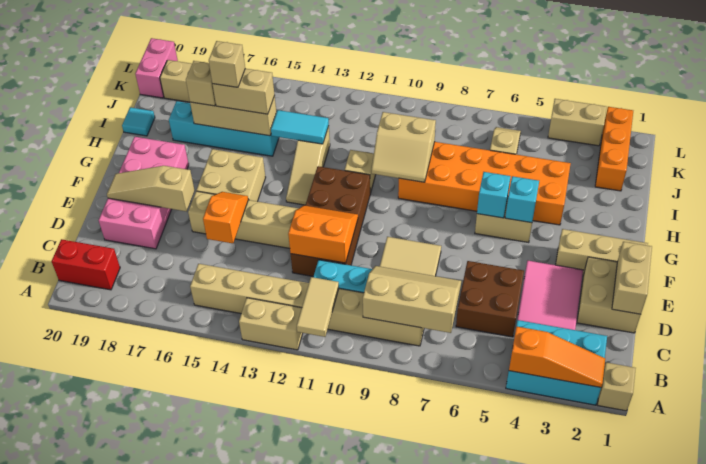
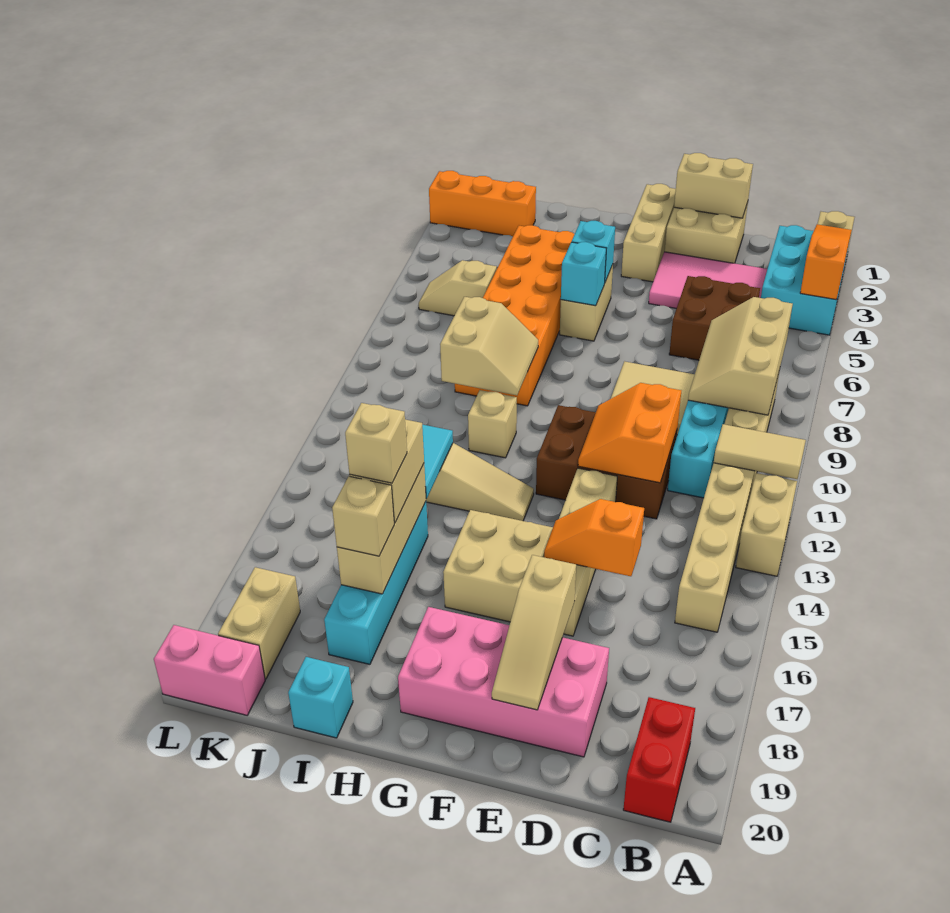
brown brick D11:G12 level 1 -> brown brick D11:F12 level 1
cyan tile I20 level 1 -> cyan brick I20 level 1
tan brick L3:L4 level 1 -> none

